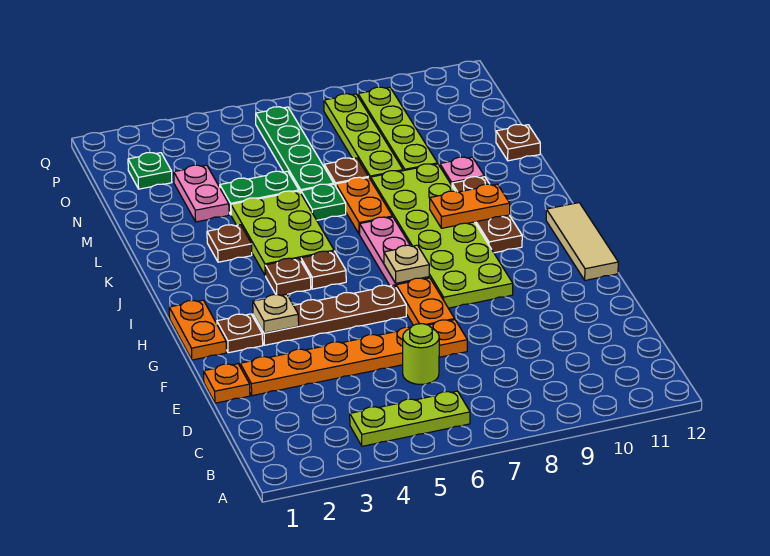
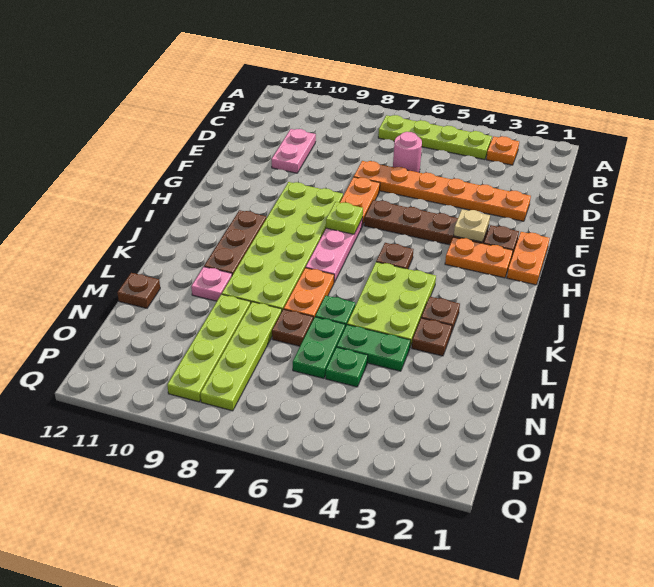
lime plate B4:B6 level 1 -> lime plate B4:B7 level 1
lime round brick D6 level 1 -> pink round brick D6 level 1
orange plate E1 level 1 -> orange plate B3 level 1
tan tile G12:I12 level 1 -> none
tan plate H7 level 2 -> lime plate H7 level 2
brown plate I4 level 1 -> brown plate L3 level 1
orange plate J9:J10 level 2 -> orange plate H2:H3 level 1
pink plate M3:N3 level 1 -> pink plate D10:E10 level 1
green plate M6:P6 level 1 -> green plate M6:N6 level 1
green plate O2 level 1 -> green plate N5 level 1

